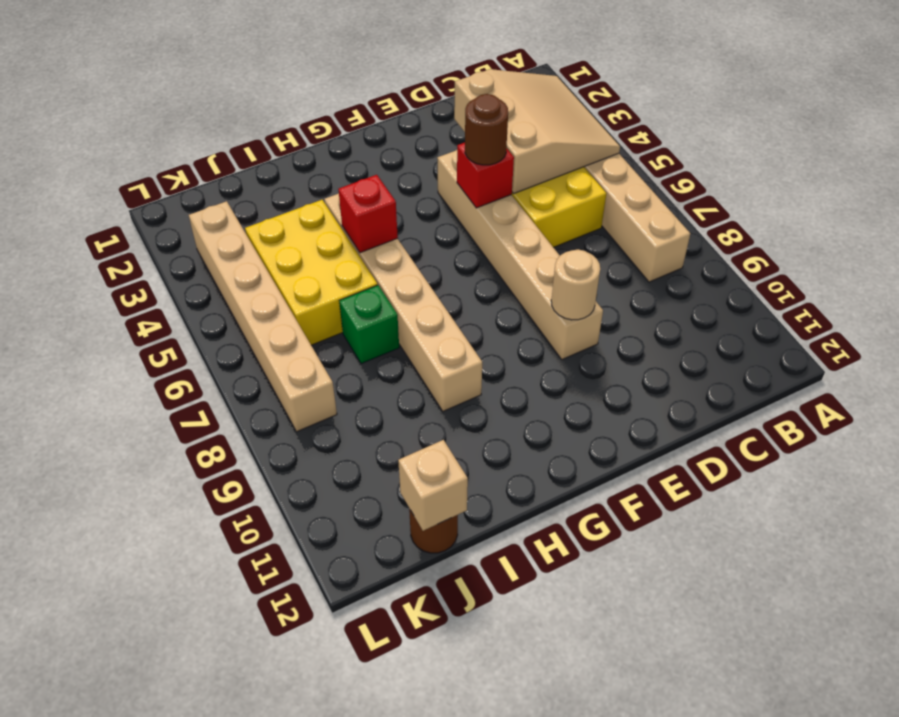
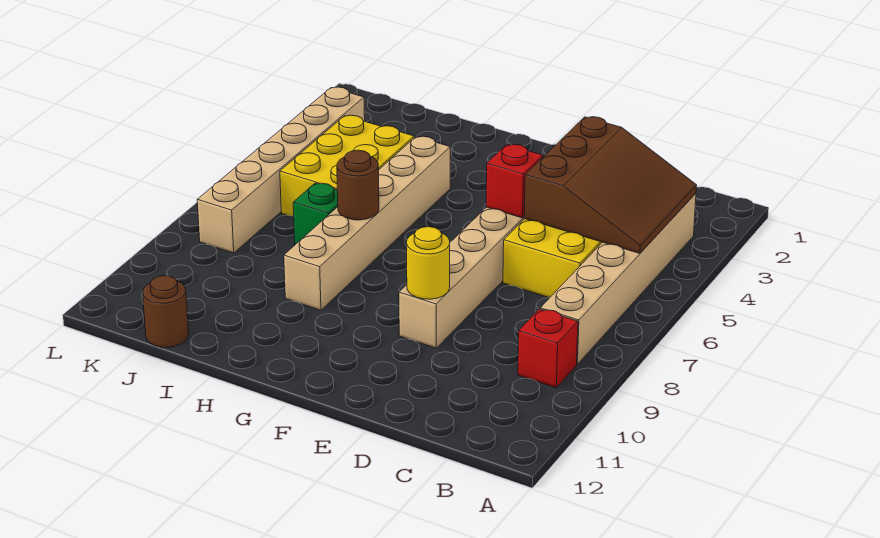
tan slope B3:D5 level 2 top D -> brown slope B3:D5 level 2 top D
brown round brick E5 level 3 -> brown round brick H7 level 2
tan round brick E9 level 2 -> yellow round brick E9 level 2
red brick H5 level 2 -> red brick B9 level 1
tan brick J12 level 2 -> none

